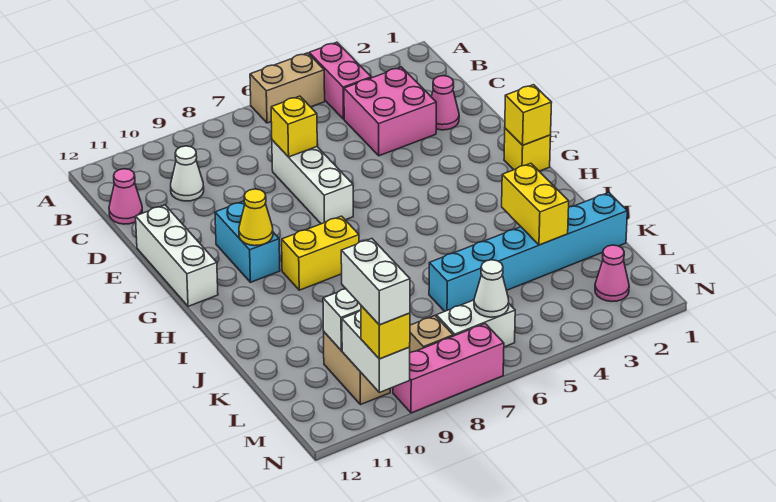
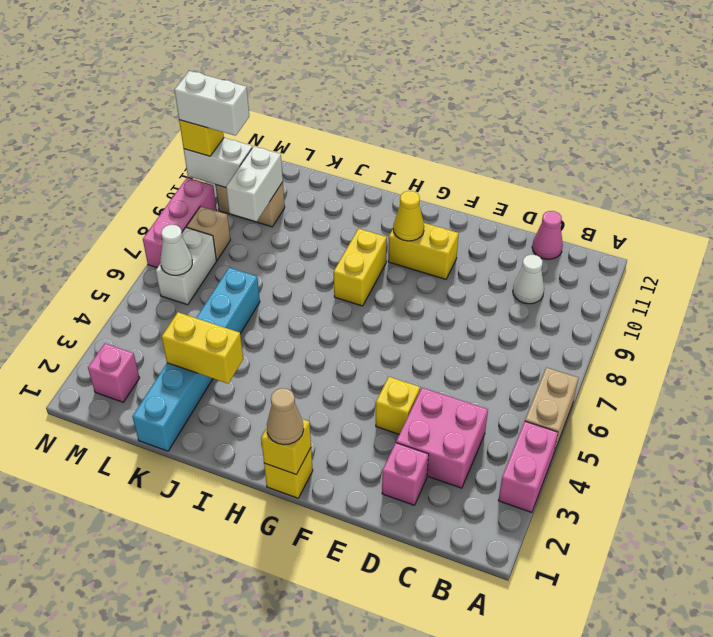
pink brick A4:B4 level 1 -> pink brick A3:A4 level 1
pink cone D2 level 1 -> pink brick D2 level 1
white brick D7:F7 level 1 -> none
yellow brick D7 level 2 -> yellow brick E4 level 1
white brick E12:G12 level 1 -> none
cyan brick F10:G10 level 1 -> yellow brick F10:G10 level 1
none -> tan cone G1 level 3
pink cone M2 level 1 -> pink brick M2 level 1

